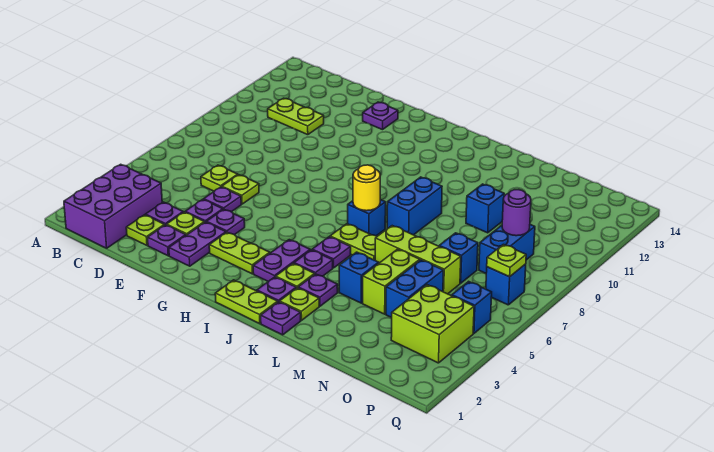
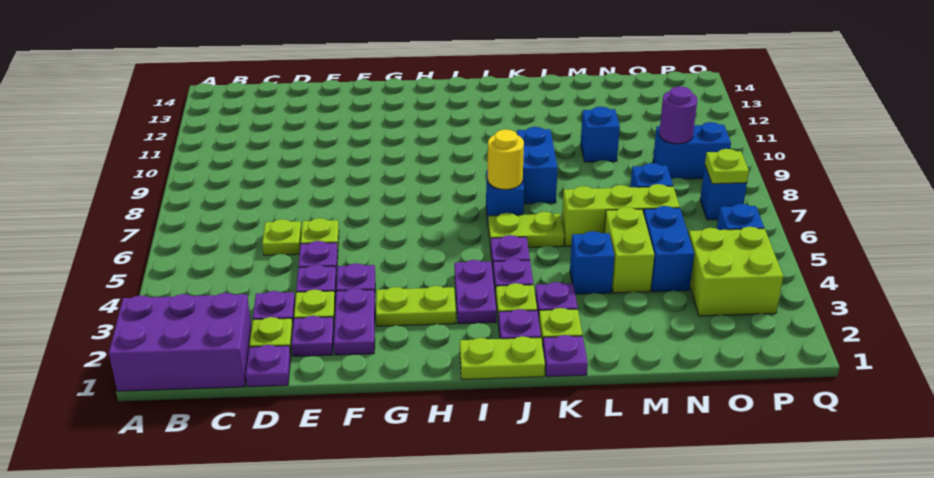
purple brick B1:C3 level 1 -> purple brick A1:C2 level 1
lime plate C11:D11 level 1 -> none
purple plate F13 level 1 -> purple plate D1 level 1
blue brick O8:O9 level 1 -> blue brick O9:P9 level 1

